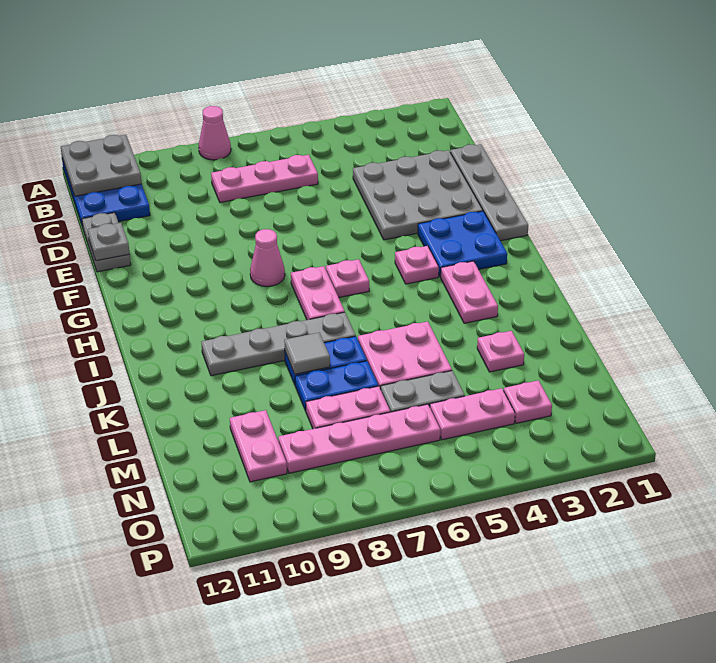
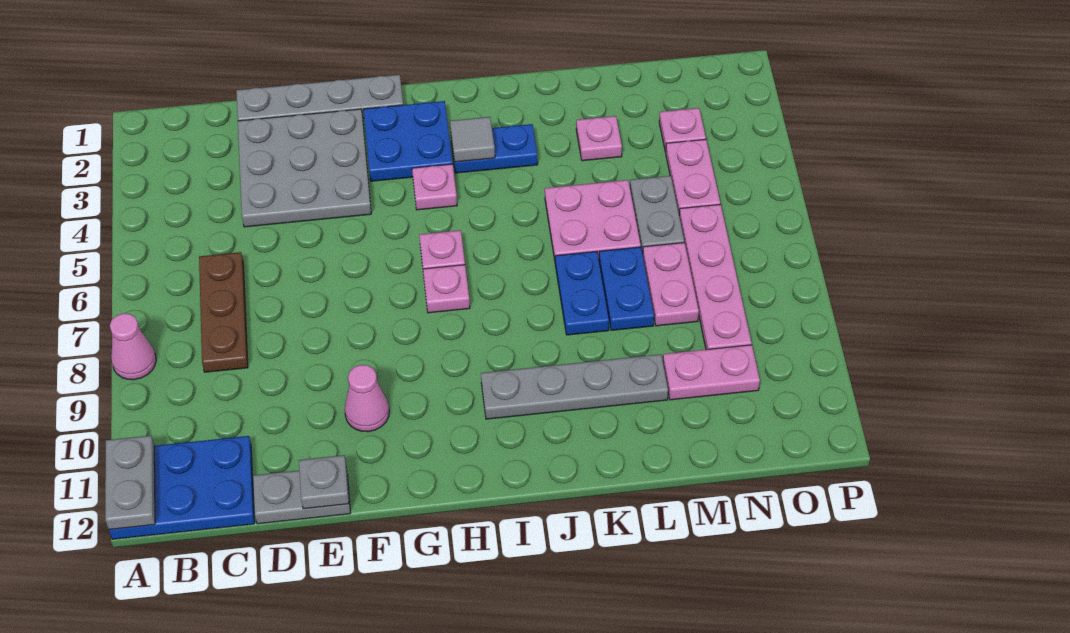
grey plate A11:B12 level 2 -> grey plate A11:A12 level 2
pink plate C6:C8 level 1 -> brown plate C6:C8 level 1
pink cone G8 level 1 -> pink cone F10 level 1
pink plate H7:I7 level 1 -> pink plate H7 level 1
pink plate I3:J3 level 1 -> blue plate I3:J3 level 1
grey plate J7:J10 level 1 -> grey plate I10:L10 level 1
grey tile K8 level 2 -> grey tile I3 level 2

